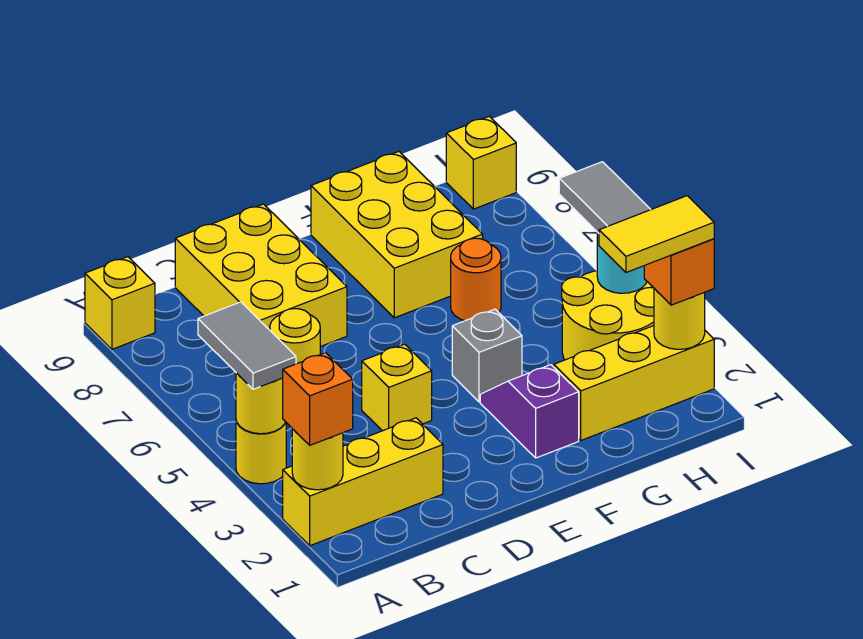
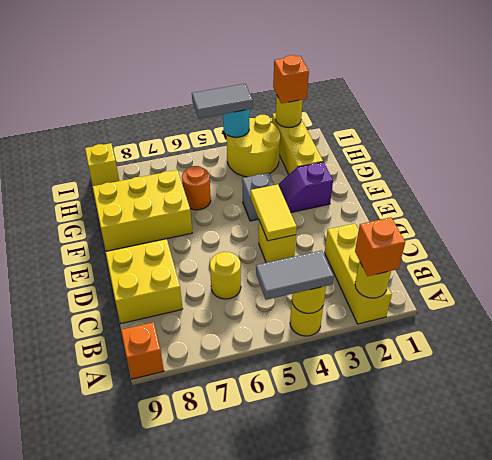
yellow brick A9 level 1 -> orange brick A9 level 1
yellow brick C7:D9 level 1 -> yellow brick C8:D9 level 1
yellow tile H2:I2 level 4 -> yellow tile D4:E4 level 2

